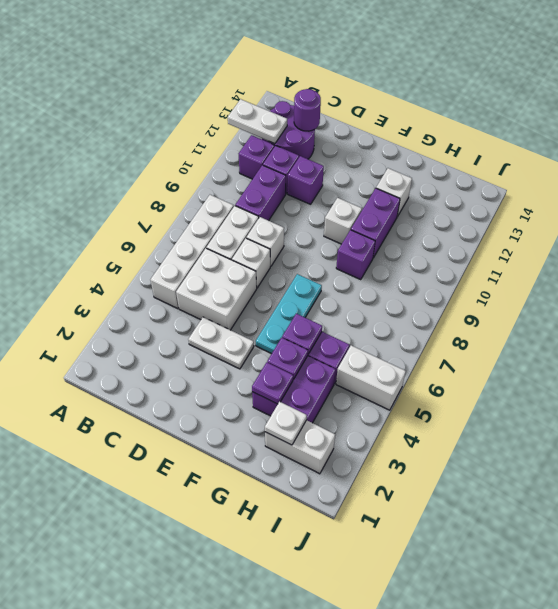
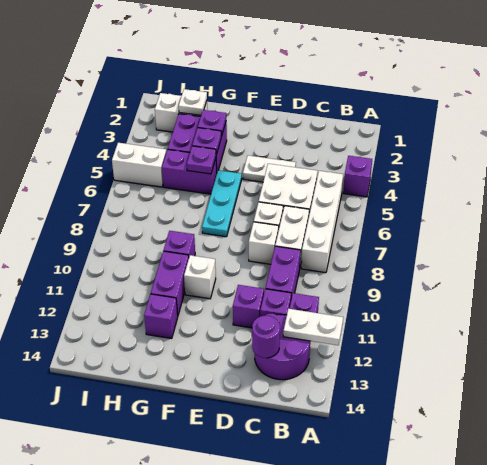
none -> purple brick A4 level 1
white brick G12 level 1 -> purple brick G12 level 1

